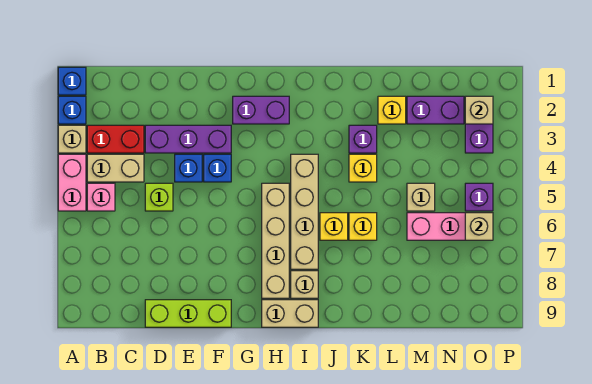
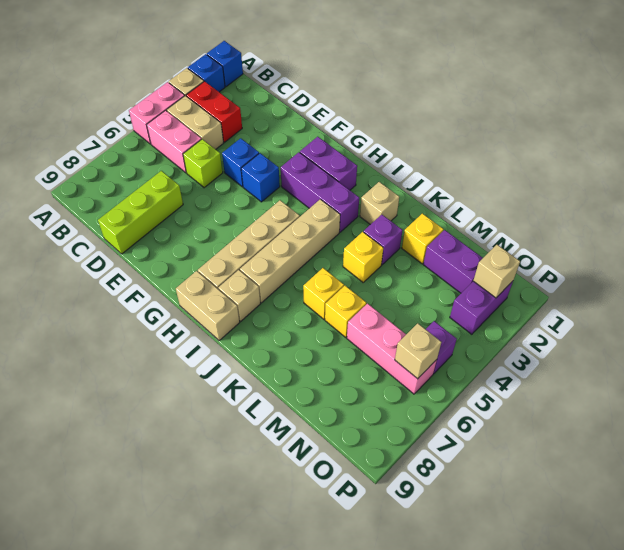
pink brick B5 level 1 -> pink brick B5:C5 level 1
purple brick D3:F3 level 1 -> purple brick G3:I3 level 1
lime brick D9:F9 level 1 -> lime brick D7:D9 level 1
yellow brick J6 level 1 -> yellow brick L6 level 1
tan brick M5 level 1 -> tan brick J2 level 1

